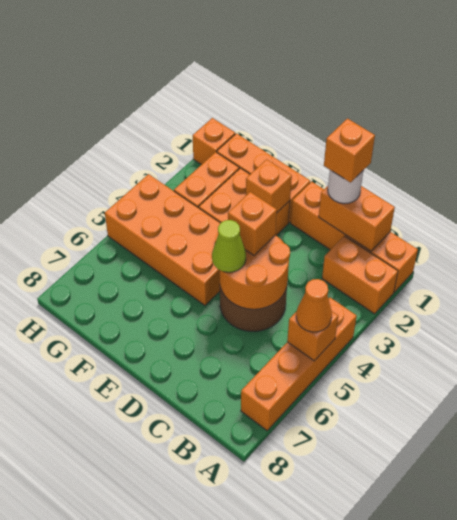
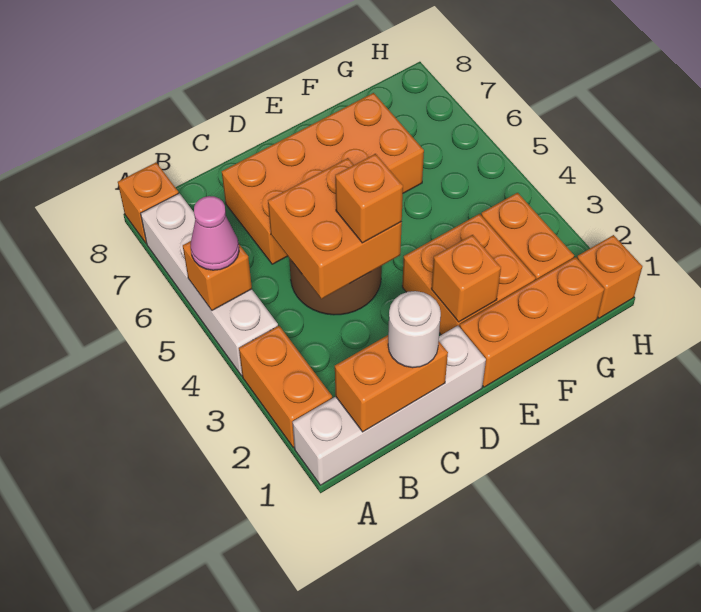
orange brick A1:D1 level 1 -> white brick A1:D1 level 1
orange brick A2:B2 level 1 -> orange brick A2:A3 level 1
orange brick A4:A7 level 1 -> white brick A4:A7 level 1
orange cone A5 level 3 -> pink cone A5 level 3
orange brick C1 level 4 -> orange brick A8 level 1
orange round brick C4:D5 level 2 -> orange brick C4:D5 level 2
lime cone D5 level 3 -> none
orange brick E4:H5 level 1 -> orange brick C6:F7 level 1

